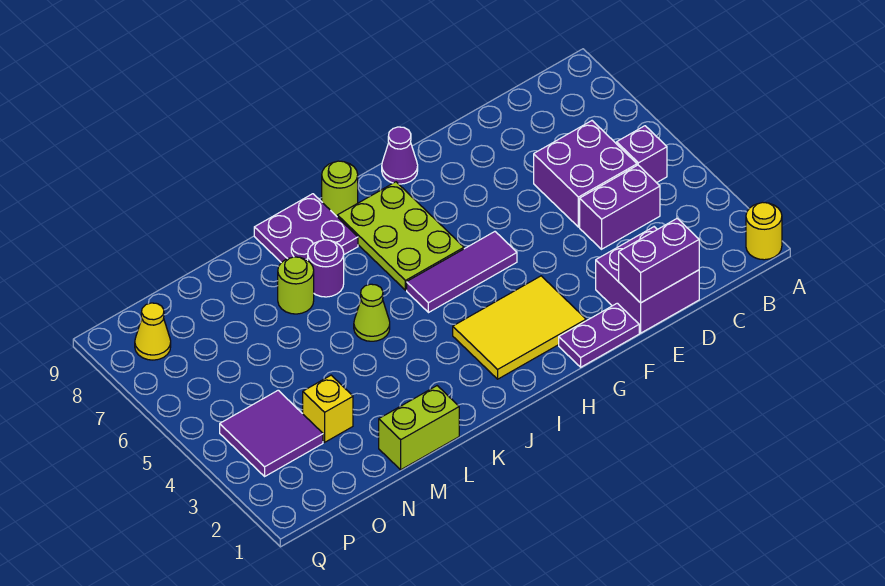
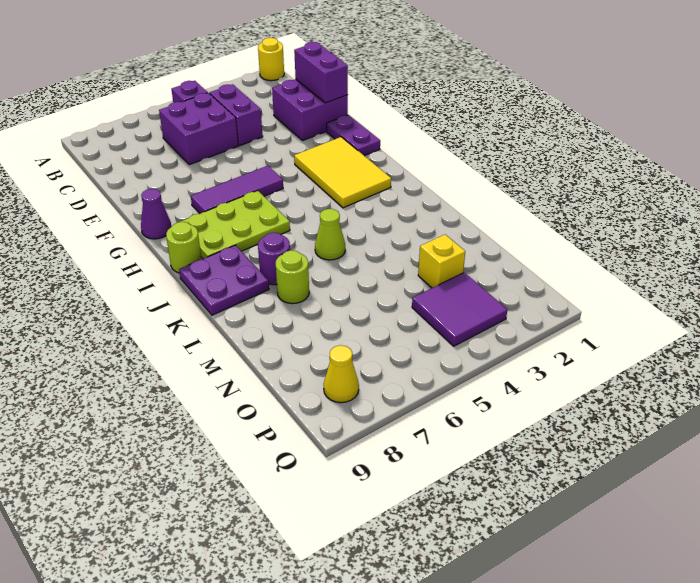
purple tile G5:I5 level 1 -> purple tile G5:G7 level 1
lime brick L1:M1 level 1 -> none

